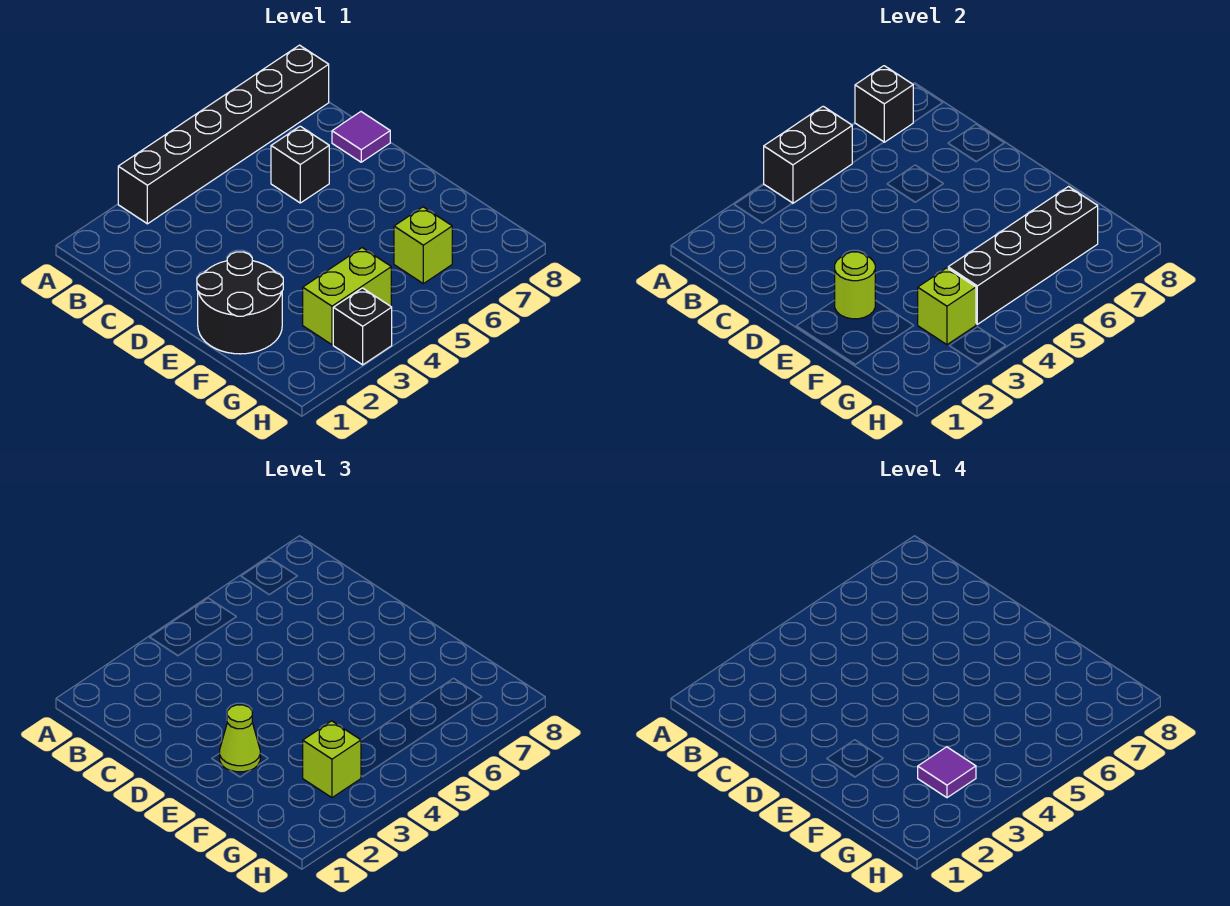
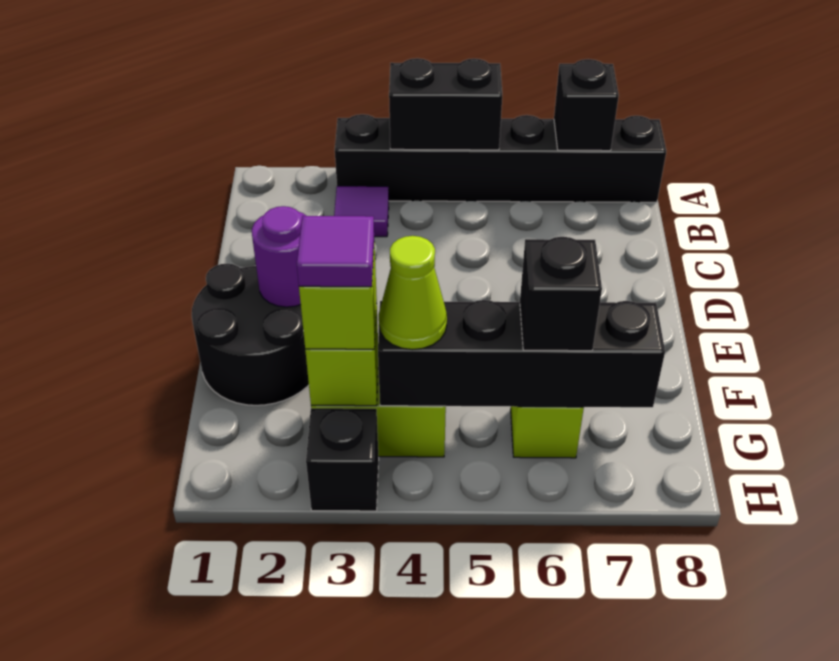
black brick C6 level 1 -> black brick G6 level 3
purple tile C8 level 1 -> purple tile B3 level 1
lime round brick E2 level 2 -> purple round brick E2 level 2
lime cone E2 level 3 -> lime cone G4 level 3

